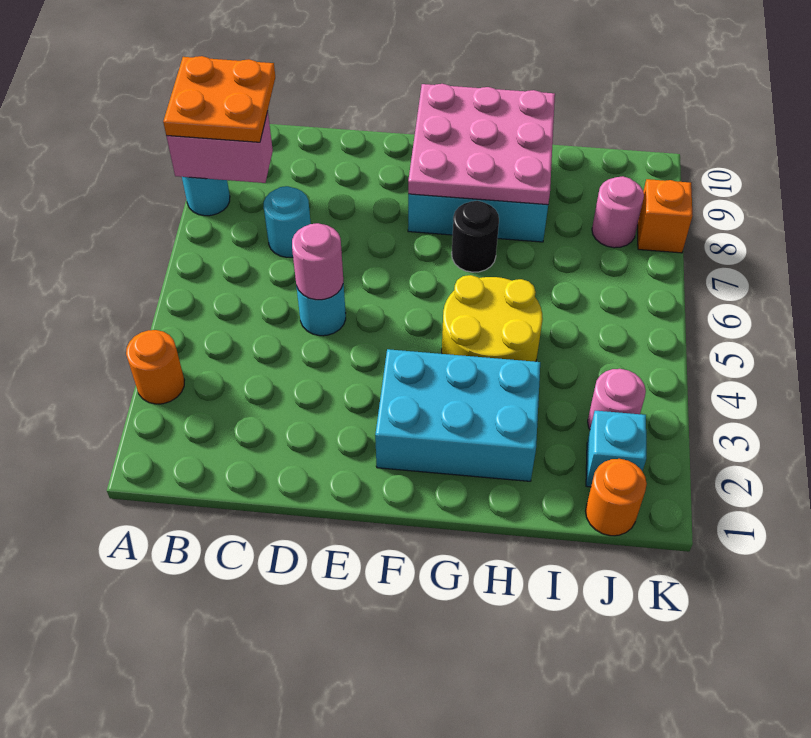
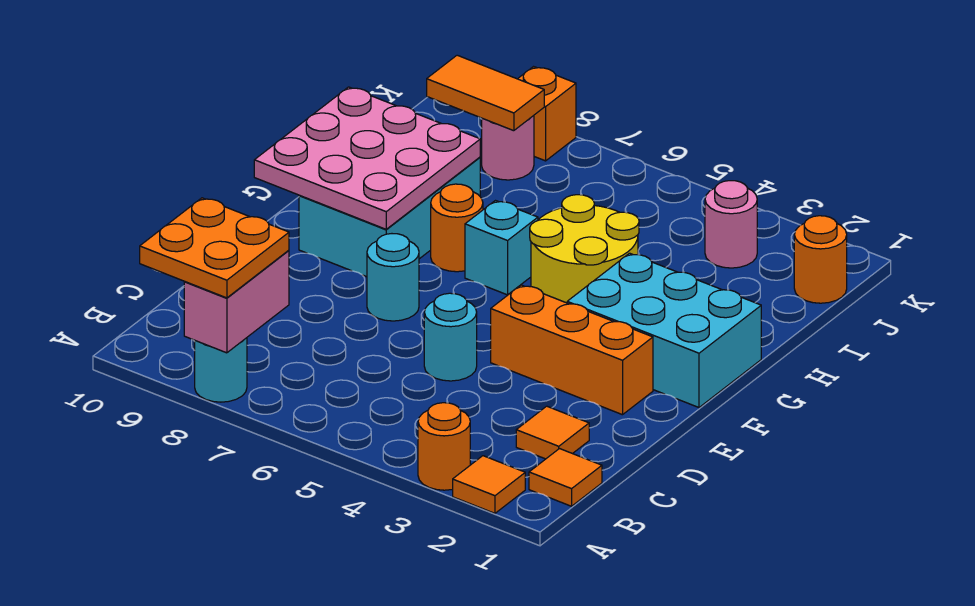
none -> orange tile A2 level 1
none -> orange tile B1 level 1
none -> orange tile C2 level 1
cyan round brick C7 level 1 -> cyan round brick E7 level 1
pink round brick D5 level 2 -> none
none -> orange brick E2:E4 level 1
cyan brick F2:H3 level 1 -> cyan brick F1:G3 level 1
black round brick G7 level 1 -> orange round brick G7 level 1
cyan brick J2 level 1 -> cyan brick G6 level 1
none -> orange tile J8:J9 level 2

